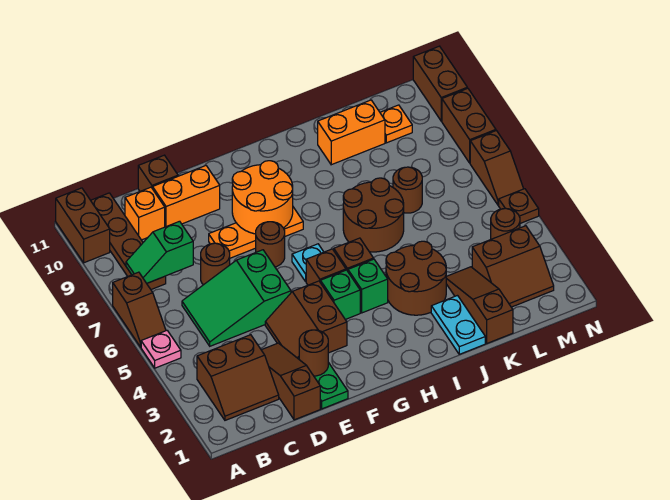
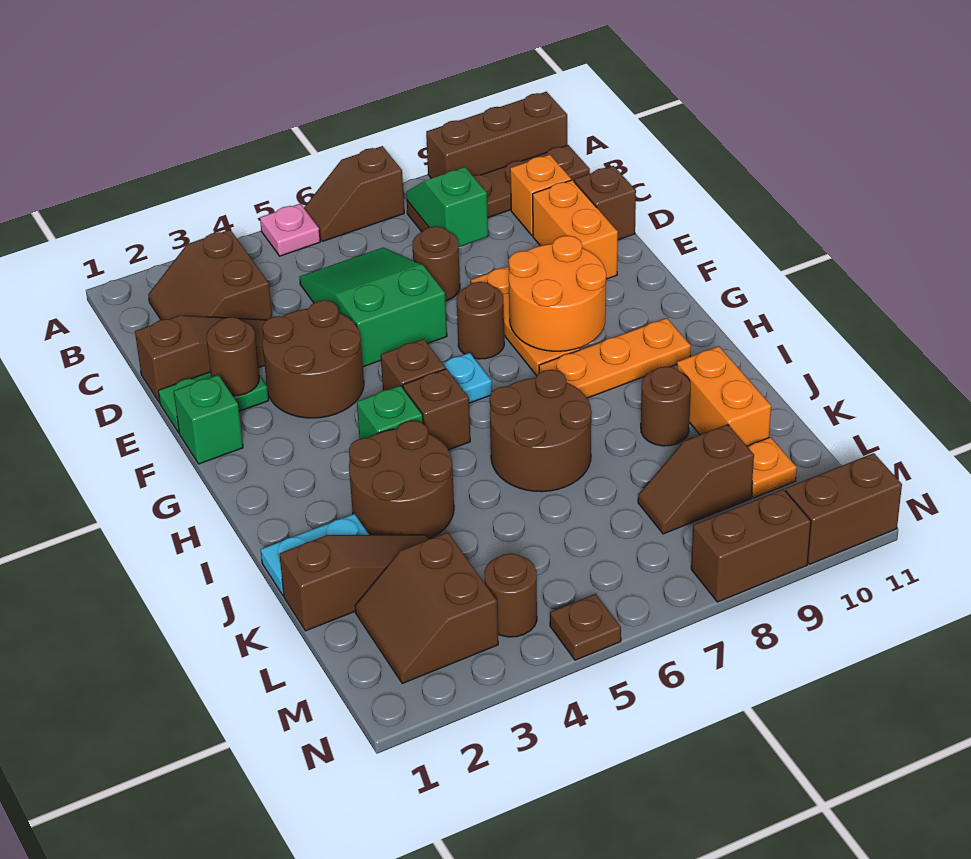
brown brick A10:A11 level 1 -> brown brick A9:A11 level 1
brown slope E3:F4 level 1 top F -> brown round brick E3:F4 level 1
green brick G4 level 1 -> green brick F1 level 1
none -> orange plate H8:H10 level 1
brown round brick K7 level 1 -> brown round brick J9 level 1
brown slope N6:N7 level 1 top 7 -> brown slope L8:L9 level 1 top 9

